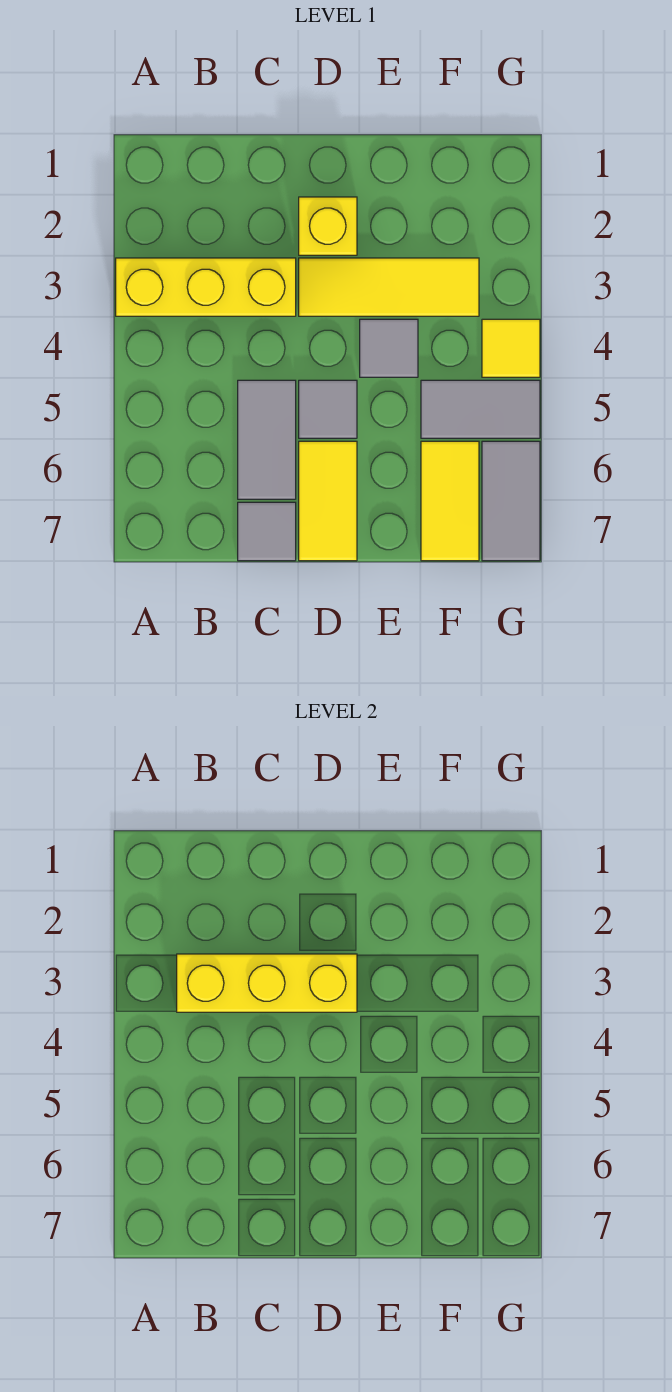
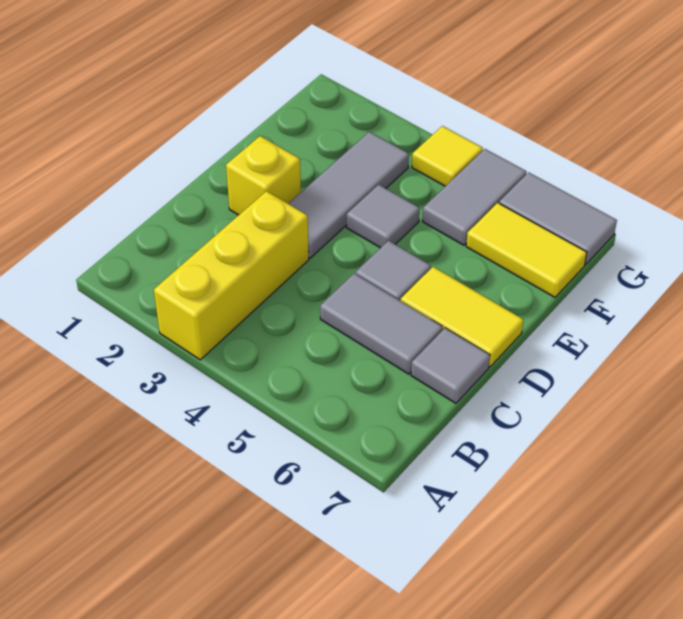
yellow brick B3:D3 level 2 -> none
yellow tile D3:F3 level 1 -> grey tile D3:F3 level 1

